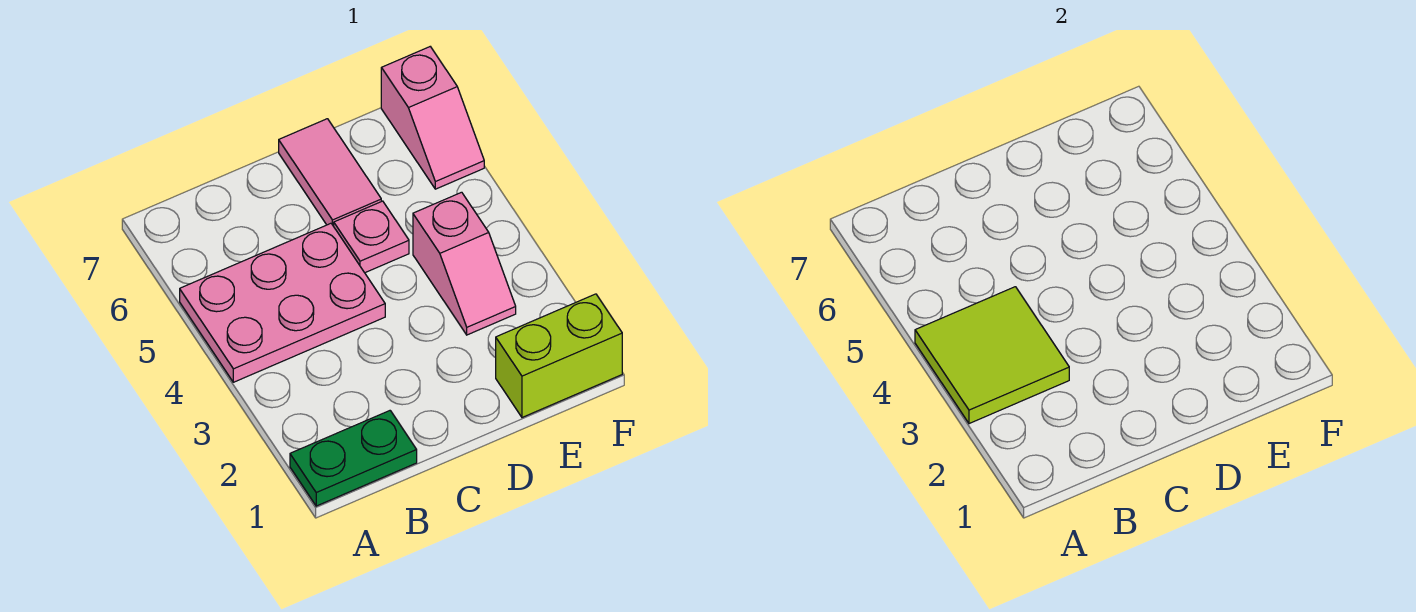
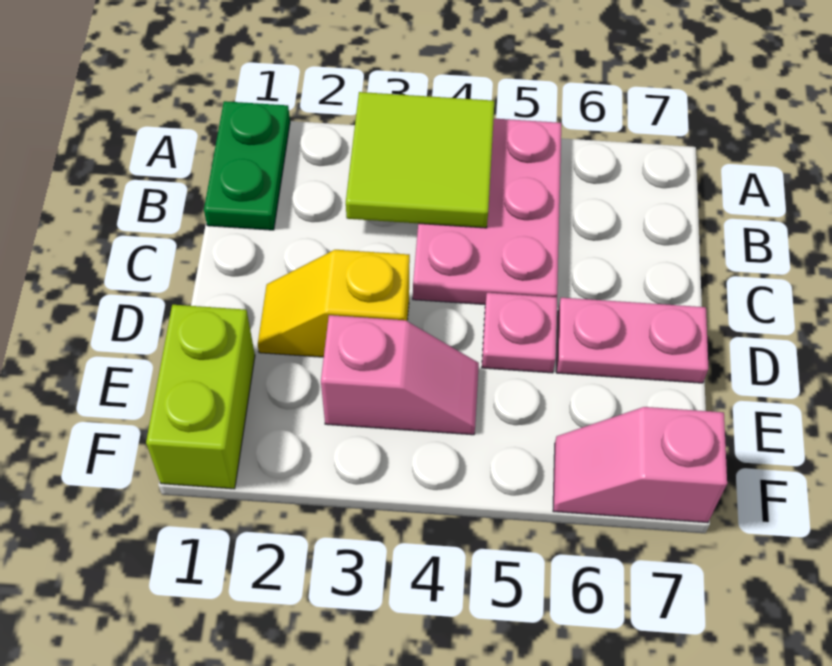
none -> yellow slope D2:D3 level 1 top 3
pink tile D6:D7 level 1 -> pink plate D6:D7 level 1
pink slope E3:E4 level 1 top 4 -> pink slope E3:E4 level 1 top 3

